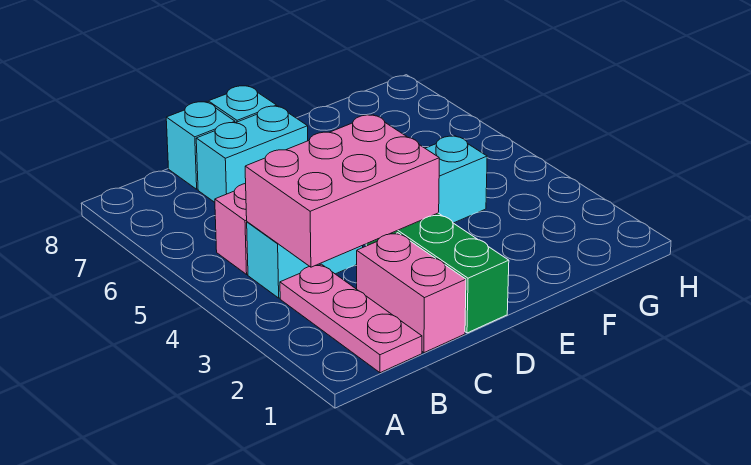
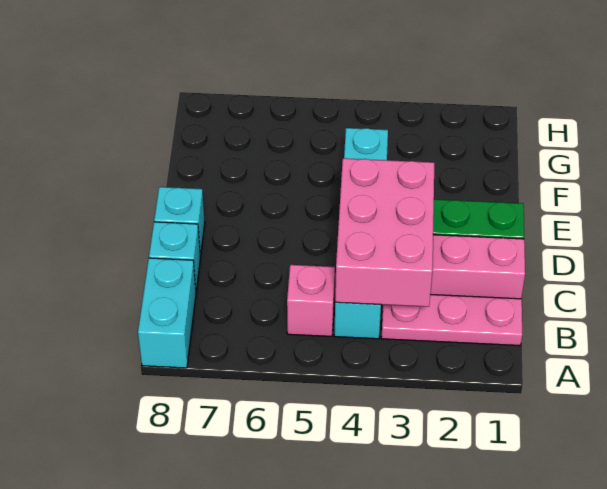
cyan brick C7:D7 level 1 -> cyan brick A8:B8 level 1

